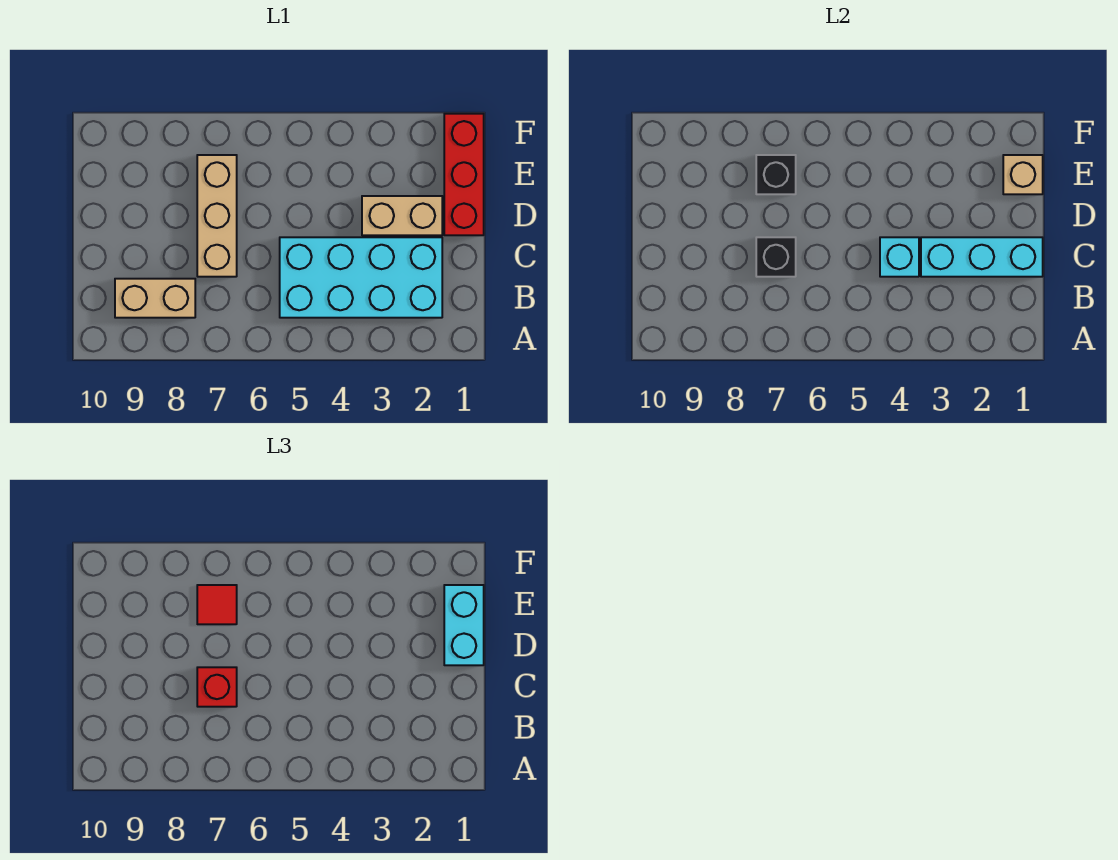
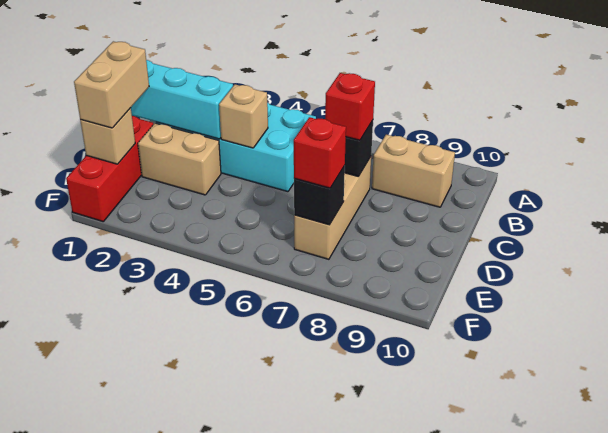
cyan brick C4 level 2 -> tan brick C4 level 2
cyan brick D1:E1 level 3 -> tan brick D1:E1 level 3
red tile E7 level 3 -> red brick E7 level 3

